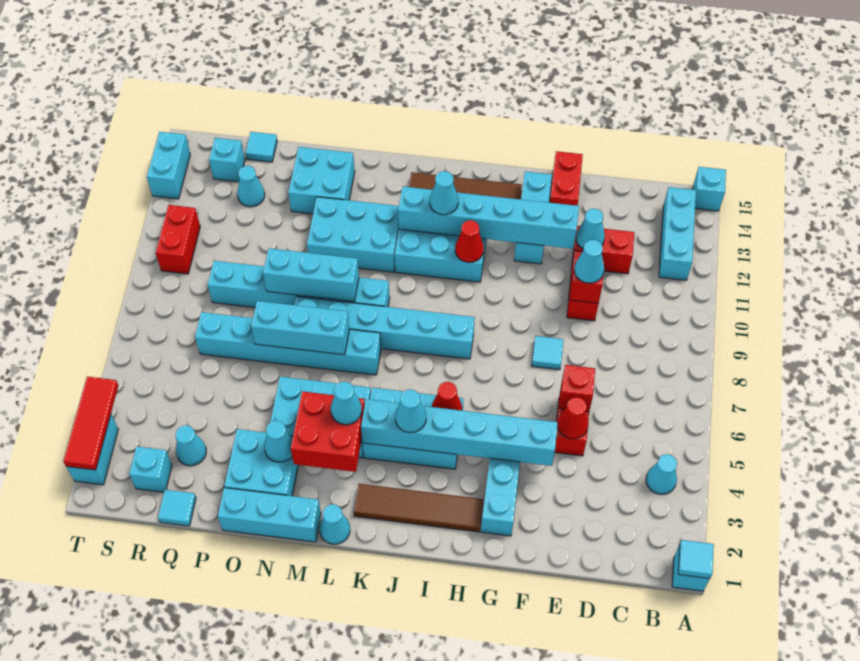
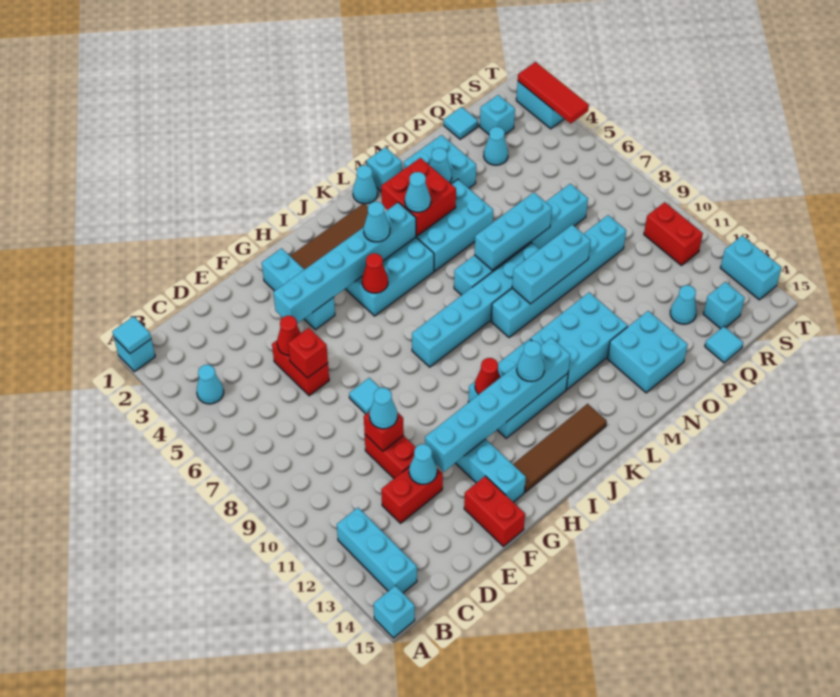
cyan brick M1:O1 level 1 -> cyan brick M1 level 1

